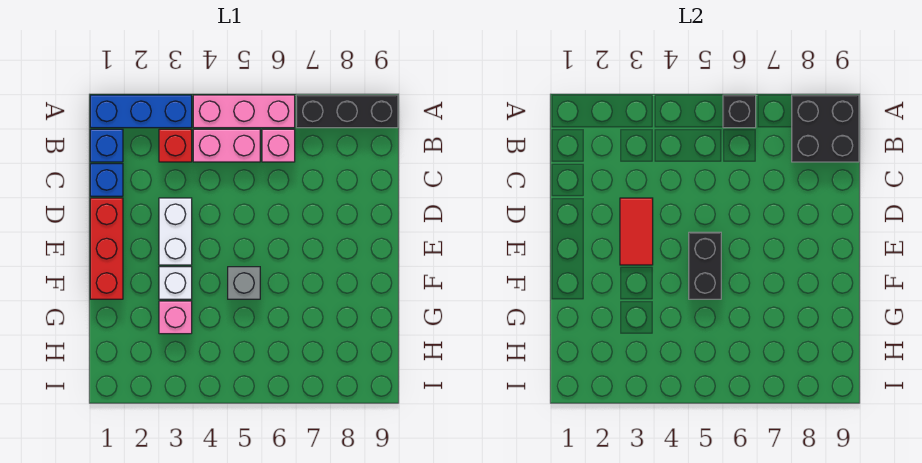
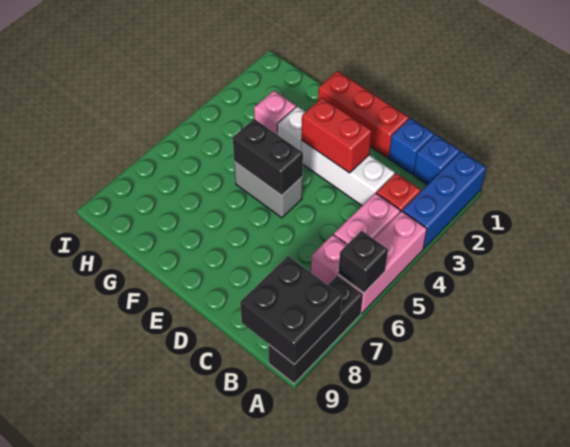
white brick D3:E3 level 1 -> white brick C3:E3 level 1
red tile D3:E3 level 2 -> red brick D3:E3 level 2
grey brick F5 level 1 -> grey brick E5:F5 level 1

